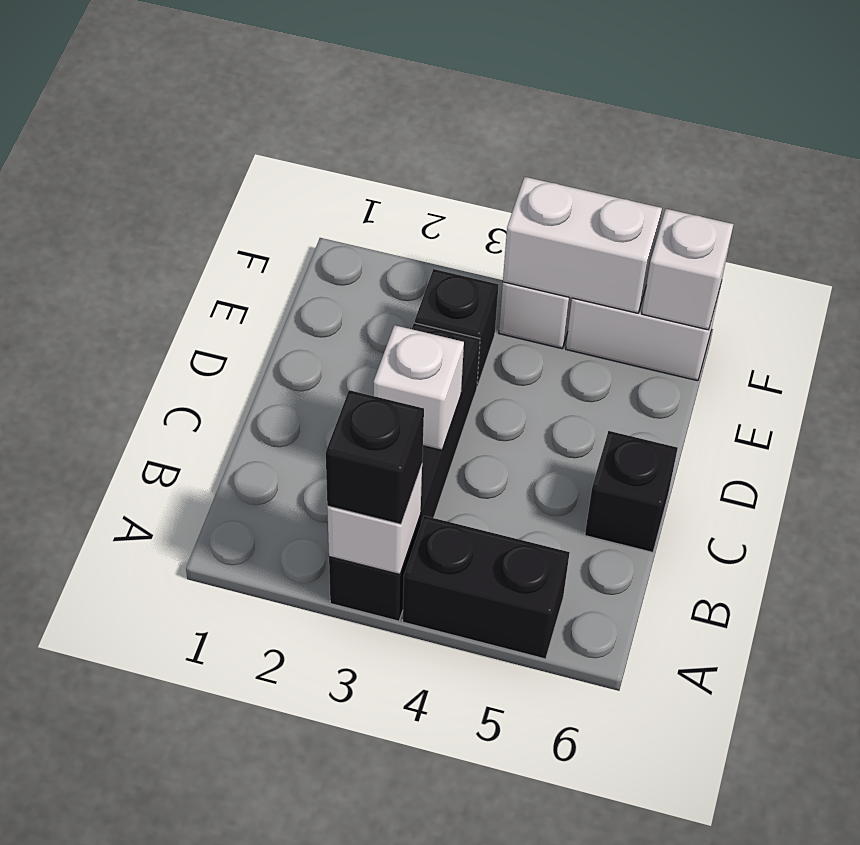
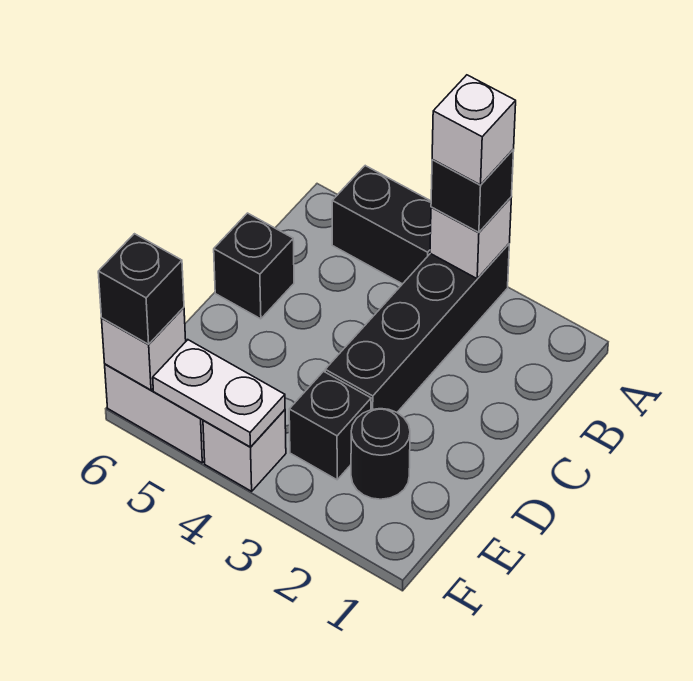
white brick C3 level 2 -> white brick A3 level 4
none -> black round brick E2 level 1
white brick F4:F5 level 2 -> white plate F4:F5 level 2
none -> black brick F6 level 3

